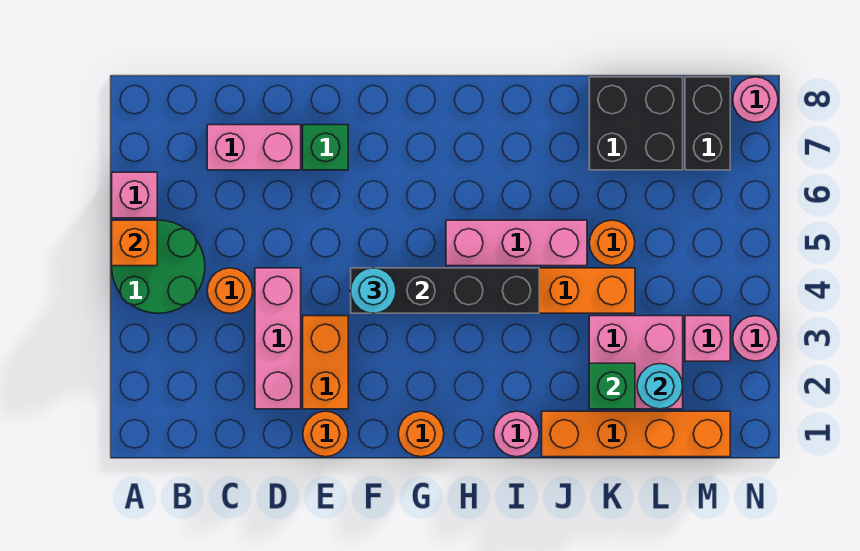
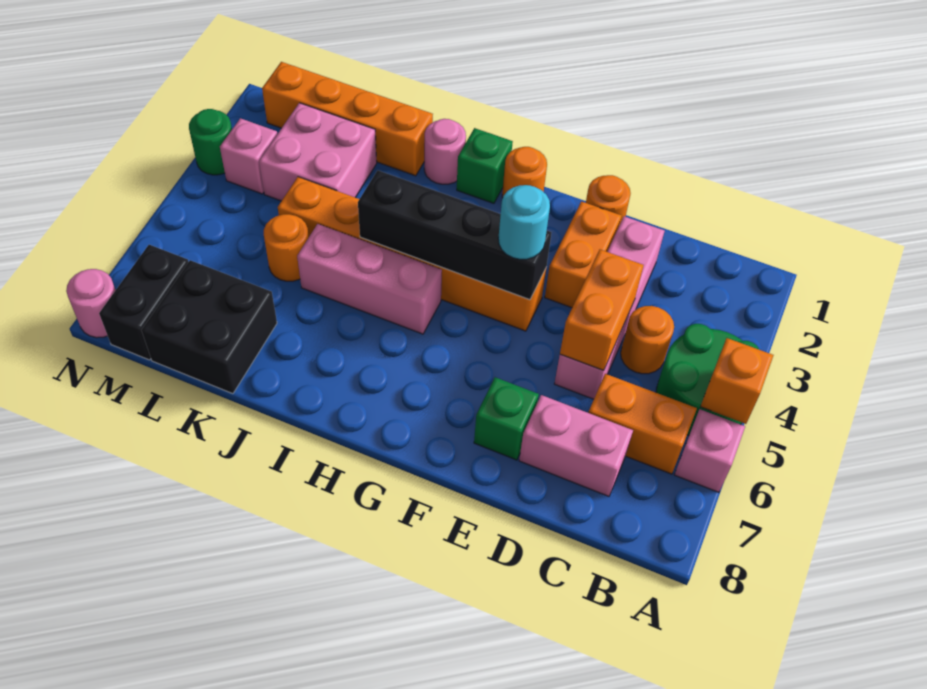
none -> orange brick B6:C6 level 1
pink brick D2:D4 level 1 -> pink brick D2:D5 level 1
none -> orange brick D4:D5 level 2
green brick K2 level 2 -> green brick H1 level 1
cyan round brick L2 level 2 -> none
pink round brick N3 level 1 -> green round brick N3 level 1

